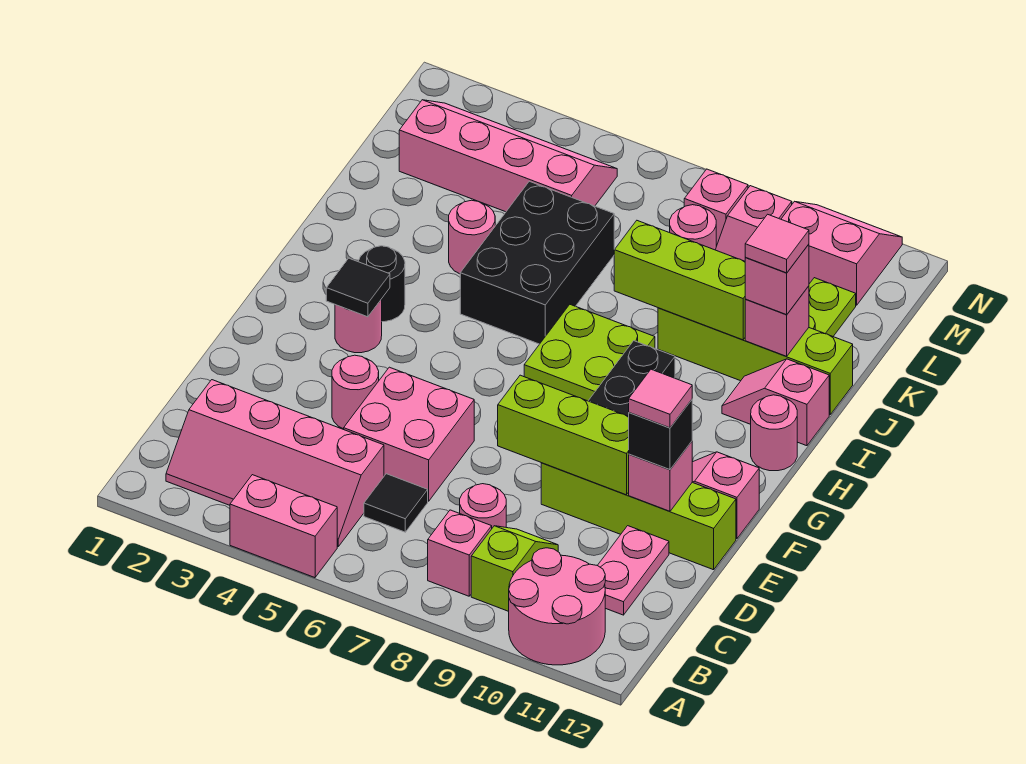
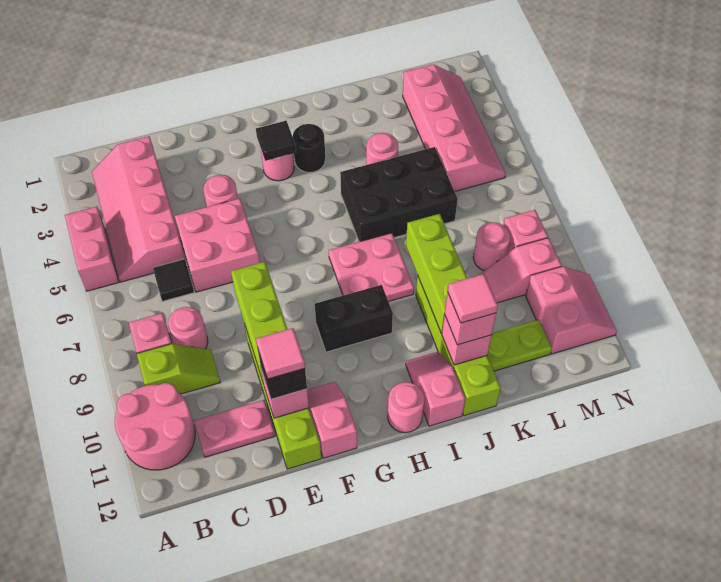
lime plate H7:I8 level 1 -> pink plate H7:I8 level 1

